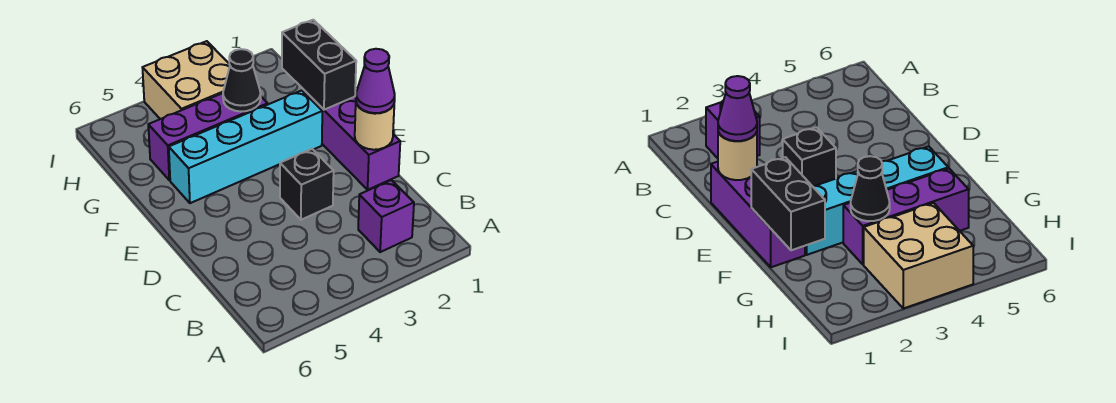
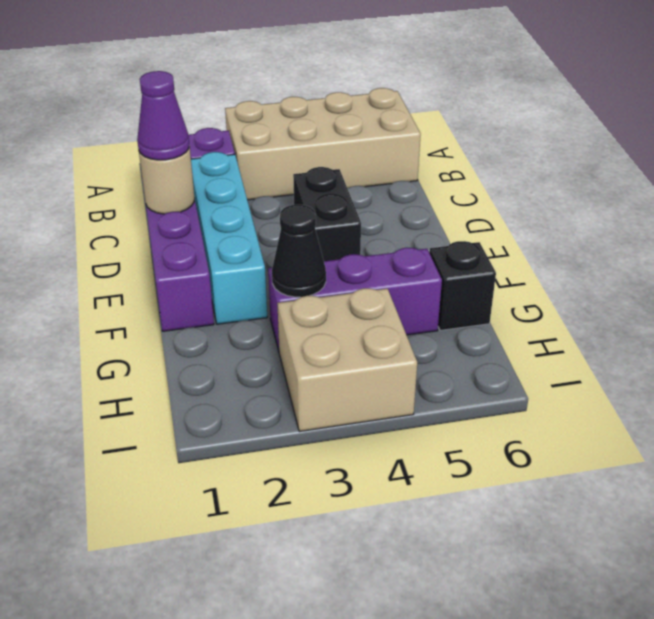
none -> tan brick A3:B6 level 1
black brick D3 level 1 -> black brick G6 level 1
black brick F1:G1 level 2 -> black brick D4:E4 level 1
cyan brick F2:F5 level 1 -> cyan brick C2:F2 level 1

